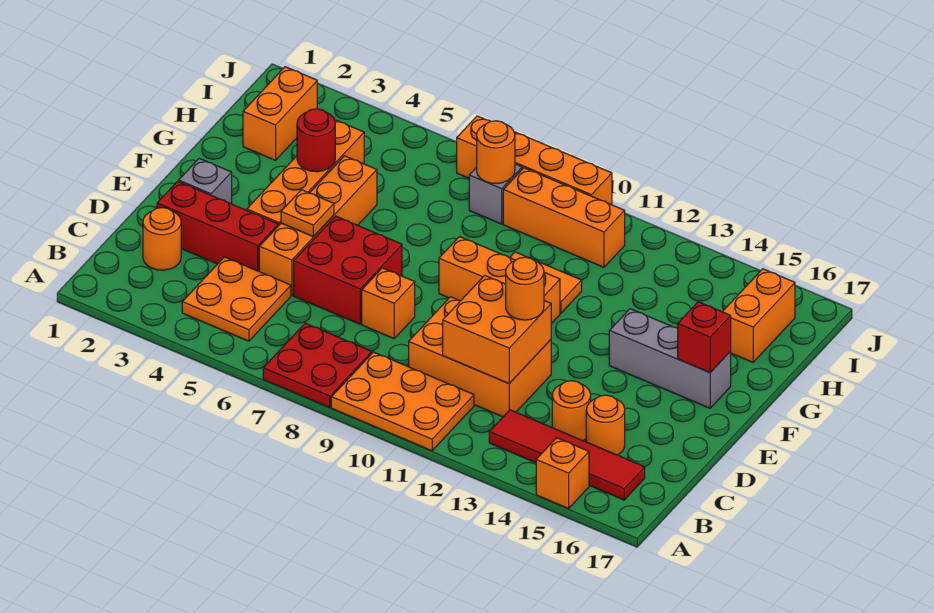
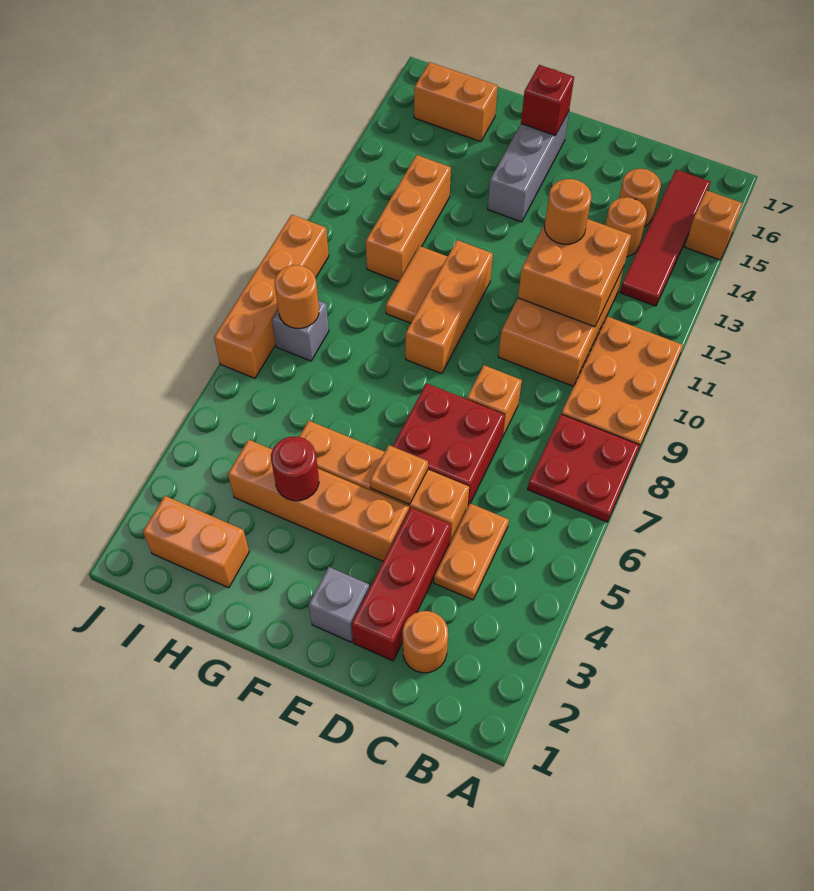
orange plate B4:C5 level 1 -> orange plate C4:C5 level 1
orange brick I9:I11 level 1 -> orange brick H11:H13 level 1

